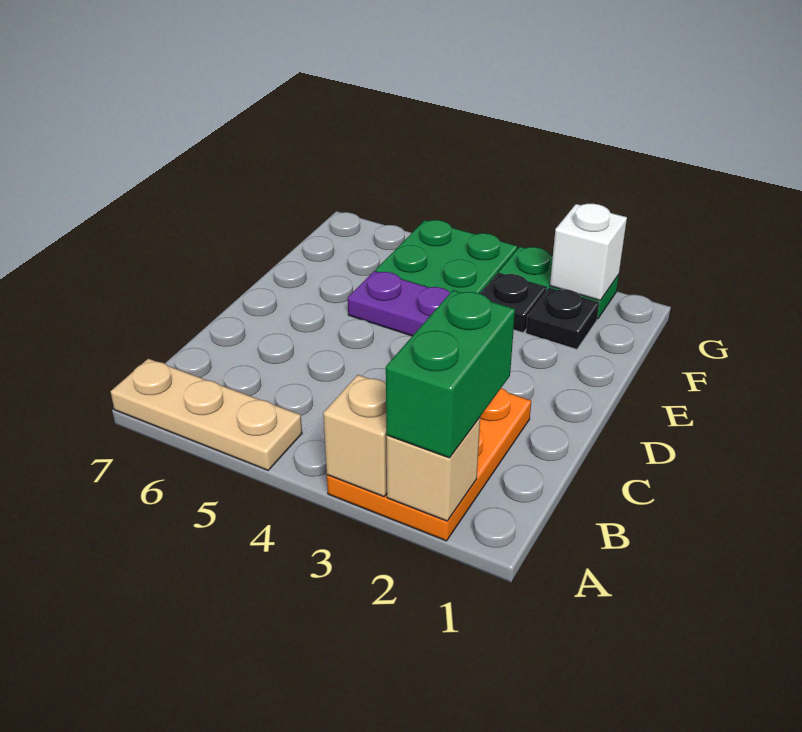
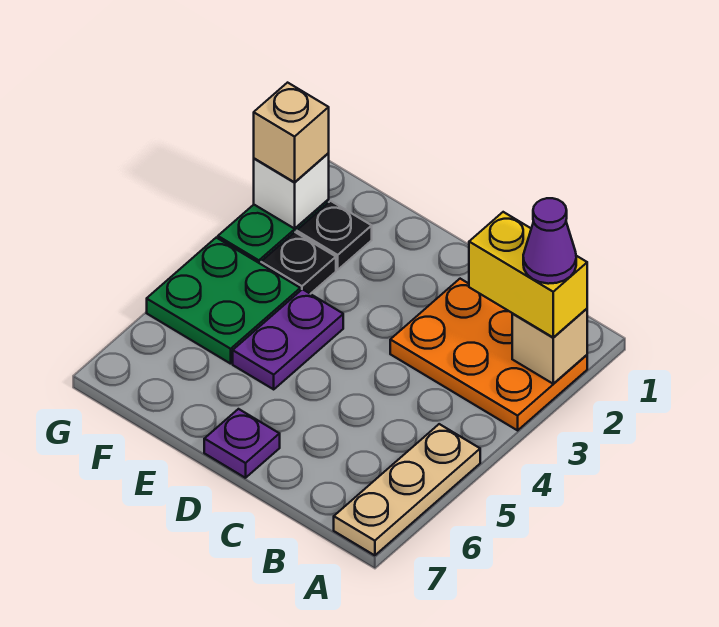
green brick A2:B2 level 3 -> yellow brick A2:B2 level 3
none -> purple cone A2 level 4
tan brick A3 level 2 -> tan brick G2 level 3
none -> purple plate D7 level 1

